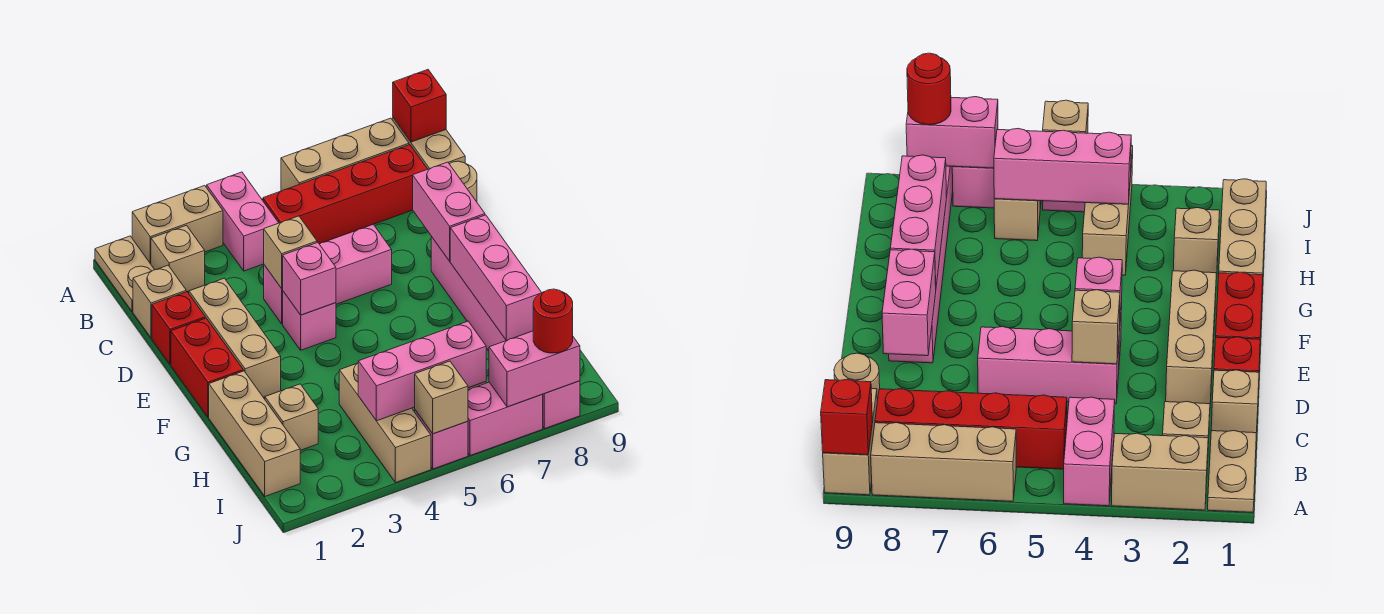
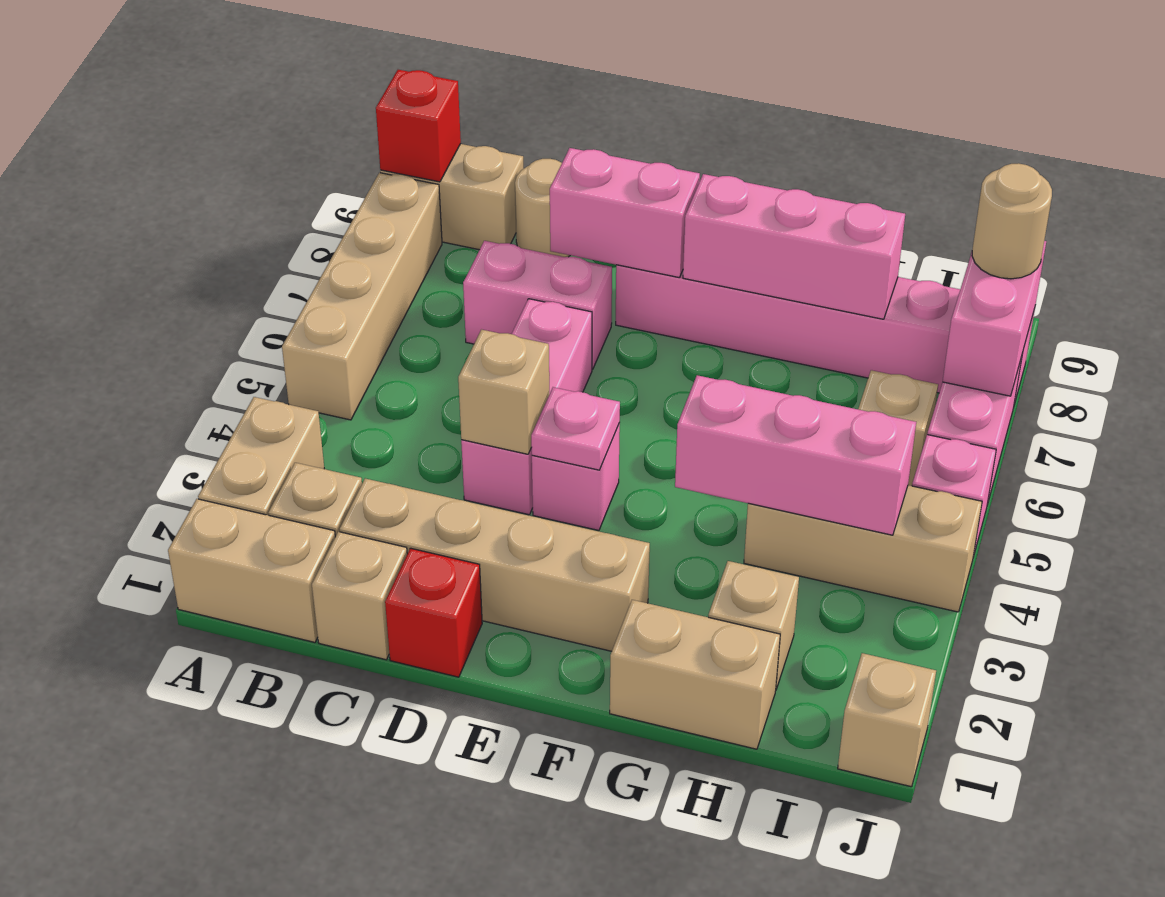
tan plate A1:B1 level 1 -> tan brick A1:B1 level 1
pink brick A4:B4 level 1 -> pink brick C7:D7 level 1
tan brick A6:A8 level 1 -> tan brick A5:A8 level 1
red brick B5:B8 level 1 -> none
tan brick D2:F2 level 1 -> tan brick C2:F2 level 1
red brick E1:F1 level 1 -> none
pink brick E4 level 2 -> pink plate E4 level 2
tan brick G1:I1 level 1 -> tan brick G1:H1 level 1
pink brick I4:I6 level 2 -> pink brick G4:I4 level 2
tan brick J5 level 2 -> tan brick J1 level 1
red round brick J8 level 3 -> tan round brick J8 level 3

